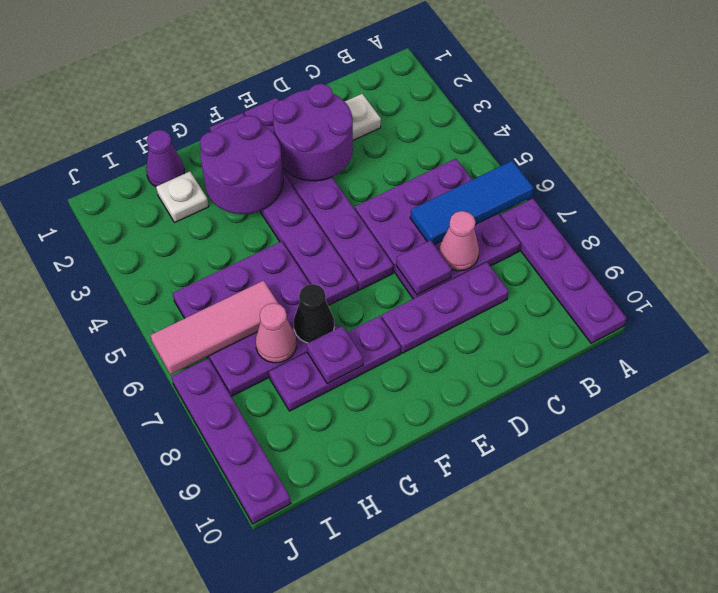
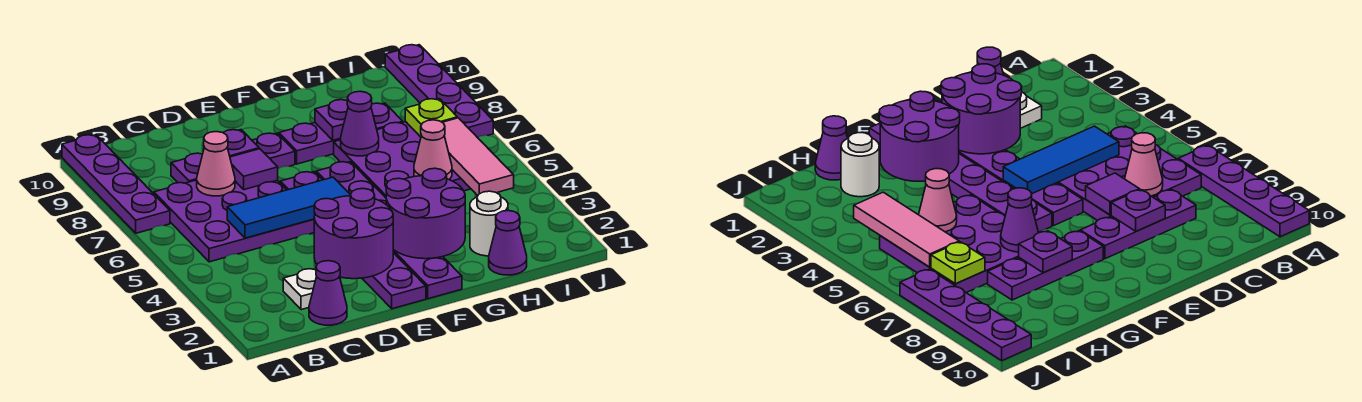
blue tile A6:C6 level 2 -> blue tile C5:E5 level 2
none -> purple cone C1 level 1
none -> purple plate D8 level 2
black cone G7 level 2 -> purple cone G7 level 2
white plate H2 level 1 -> white round brick H2 level 1
pink tile H6:J6 level 2 -> pink tile I4:I6 level 2
pink cone H7 level 2 -> pink cone H5 level 2
none -> lime plate I7 level 2

